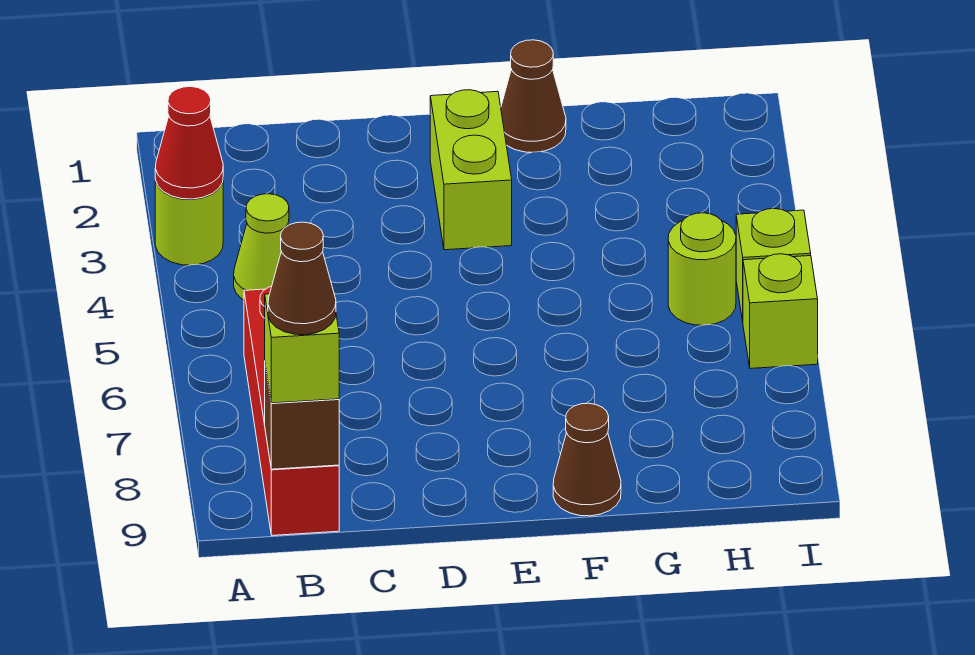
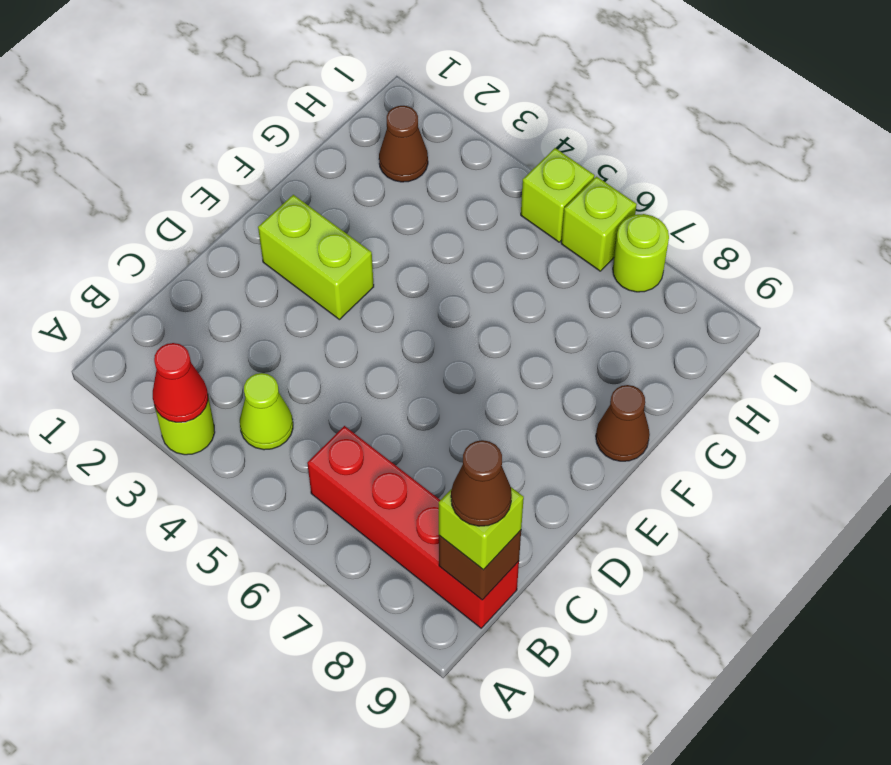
brown cone F1 level 1 -> brown cone H2 level 1
lime round brick H5 level 1 -> lime round brick I7 level 1

